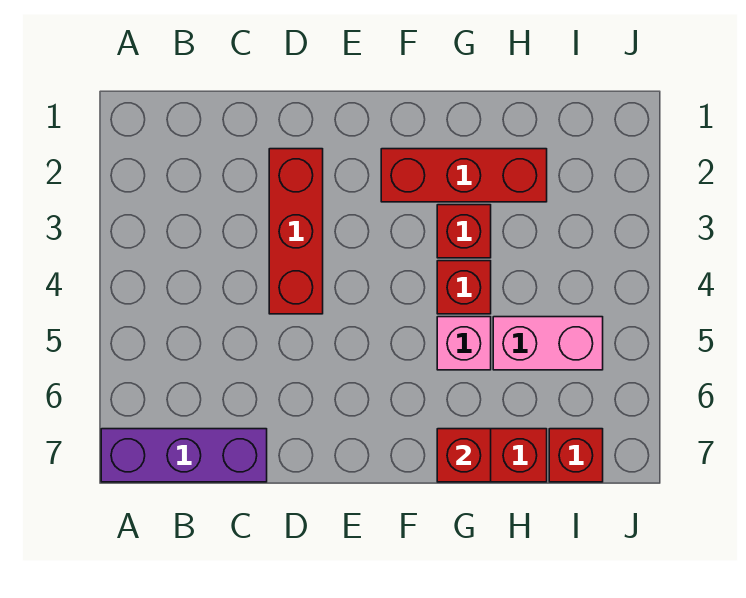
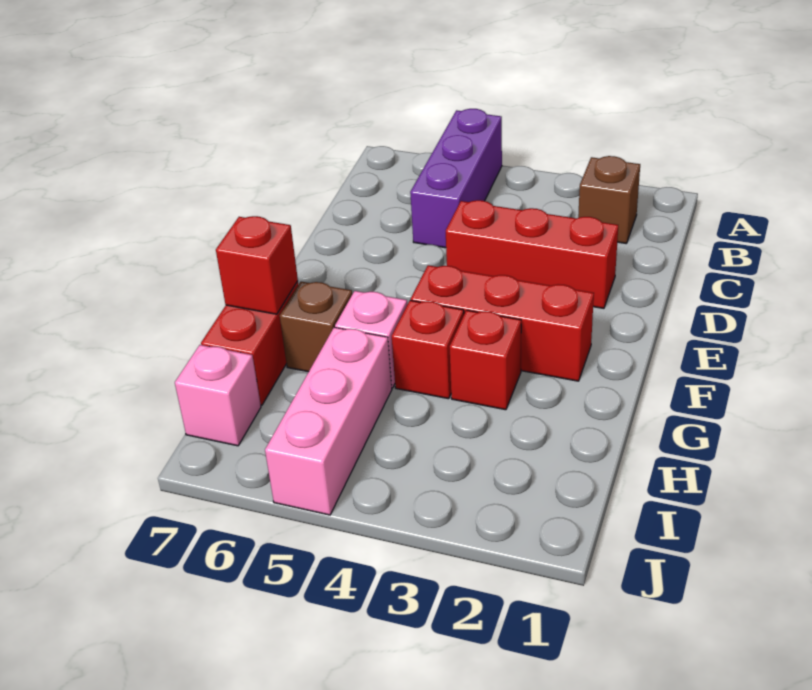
purple brick A7:C7 level 1 -> purple brick A5:C5 level 1
none -> brown brick B2 level 1
red brick F2:H2 level 1 -> red brick F2:F4 level 1
none -> brown brick G6 level 1
pink brick H5:I5 level 1 -> pink brick H5:J5 level 1
red brick I7 level 1 -> pink brick I7 level 1

